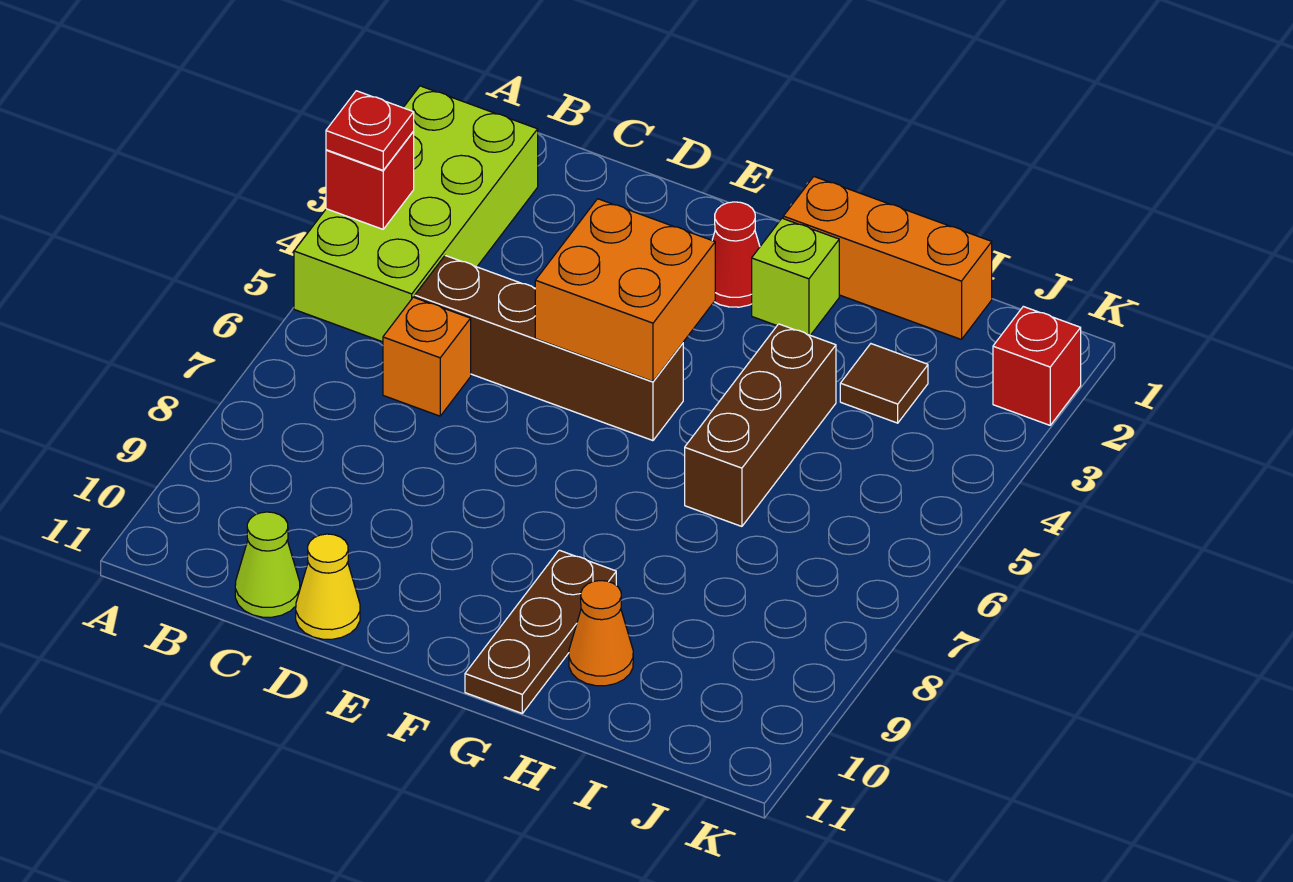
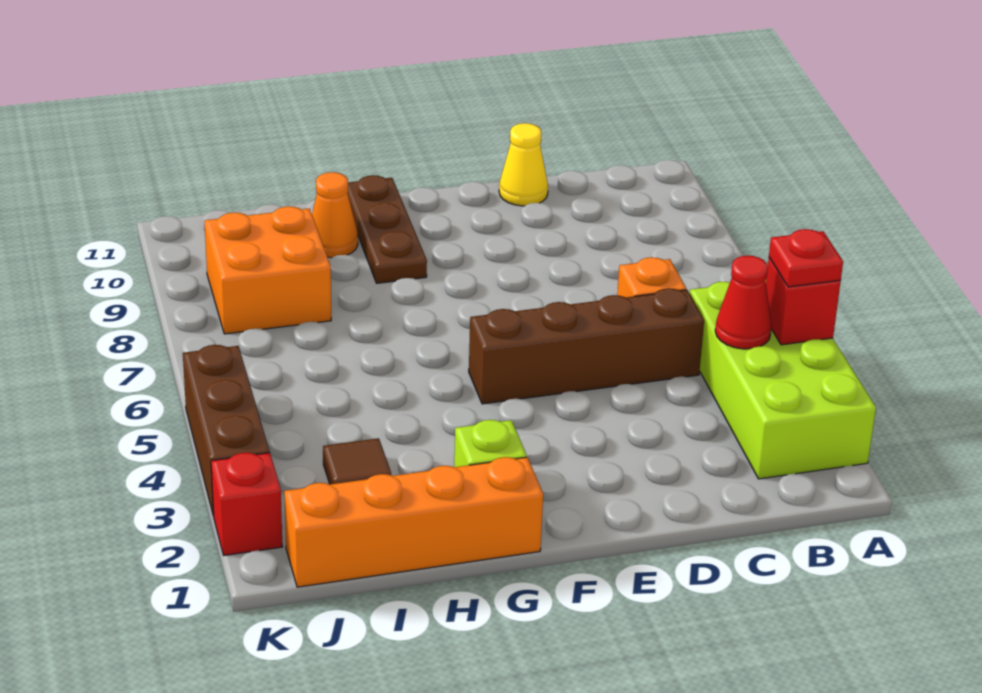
lime cone C11 level 1 -> none
orange brick E4:F5 level 2 -> orange brick I8:J9 level 1
red cone F2 level 1 -> red cone B4 level 2
orange brick G1:I1 level 1 -> orange brick G1:J1 level 1
brown brick H4:H6 level 1 -> brown brick K3:K5 level 1

